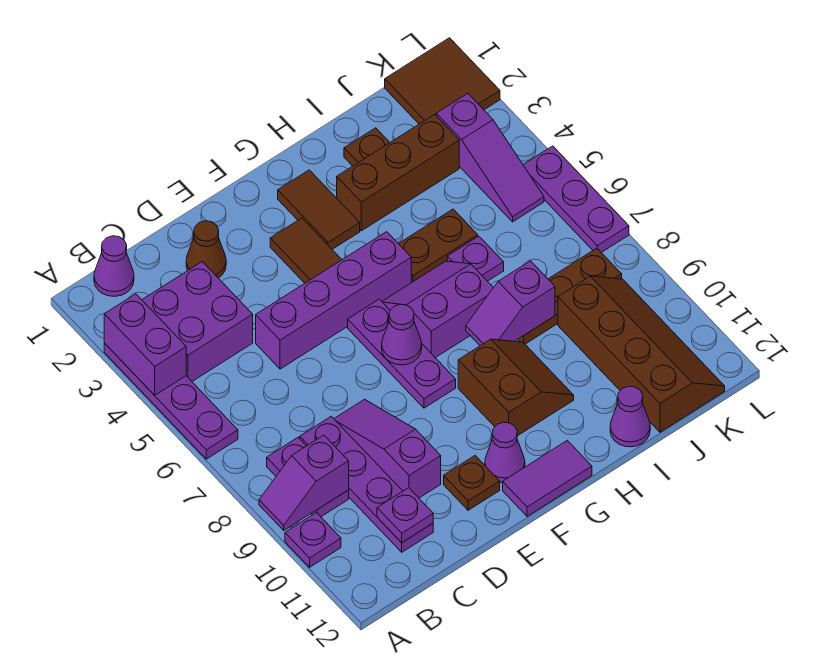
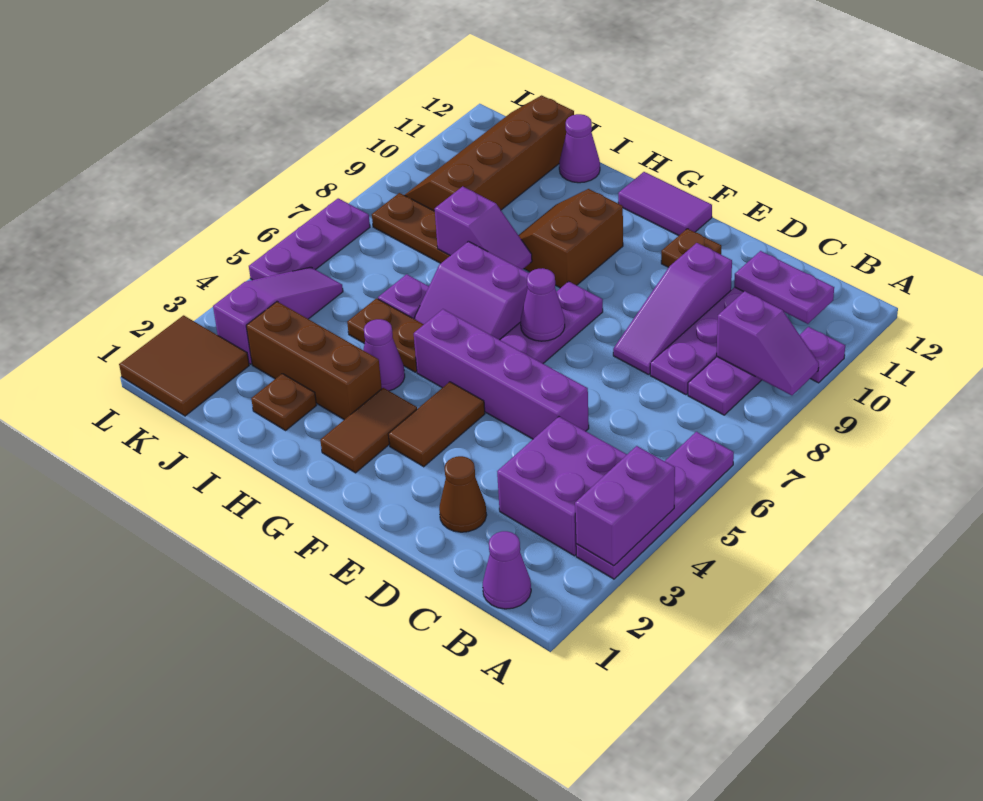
purple plate C11 level 2 -> purple plate B11:C11 level 2
purple cone F11 level 1 -> purple cone H4 level 1

